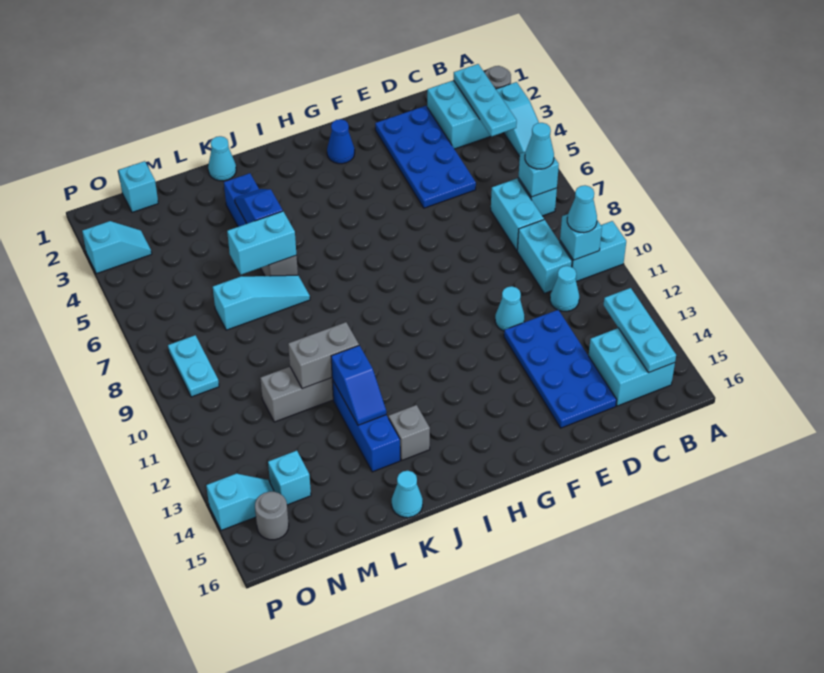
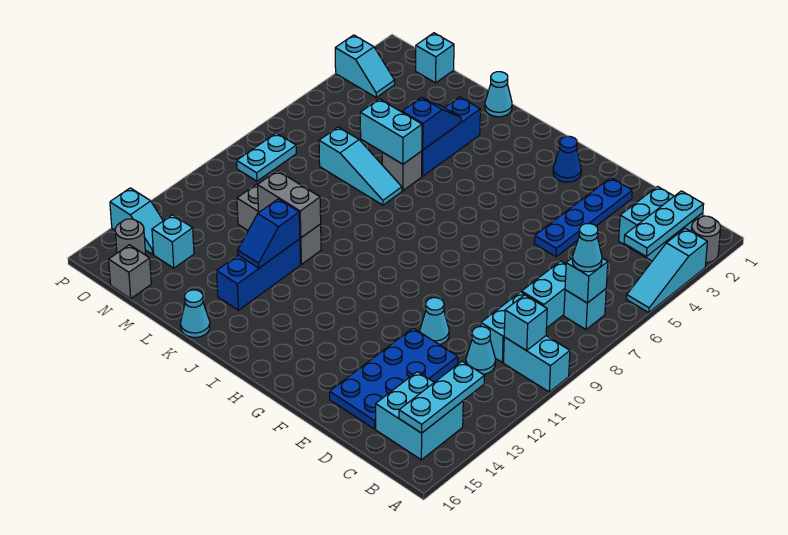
cyan cone B10 level 3 -> none
blue plate D2:E5 level 1 -> blue plate E2:E5 level 1
grey brick J14 level 1 -> grey brick N16 level 1

